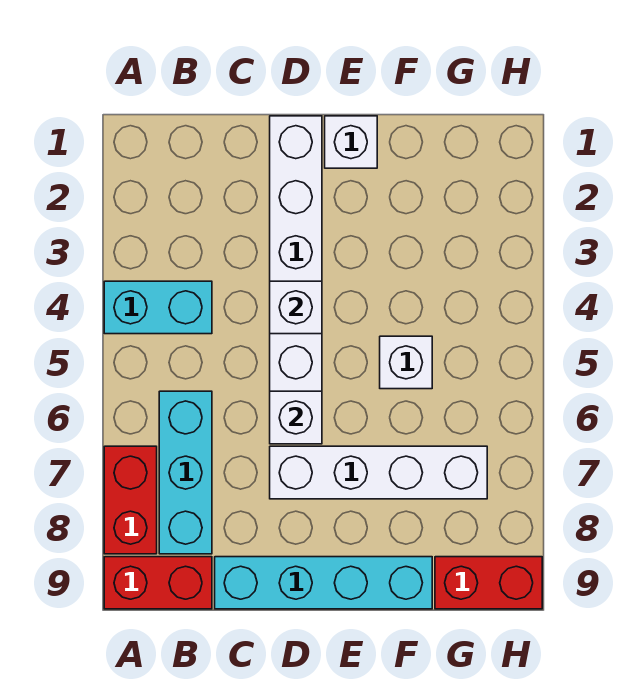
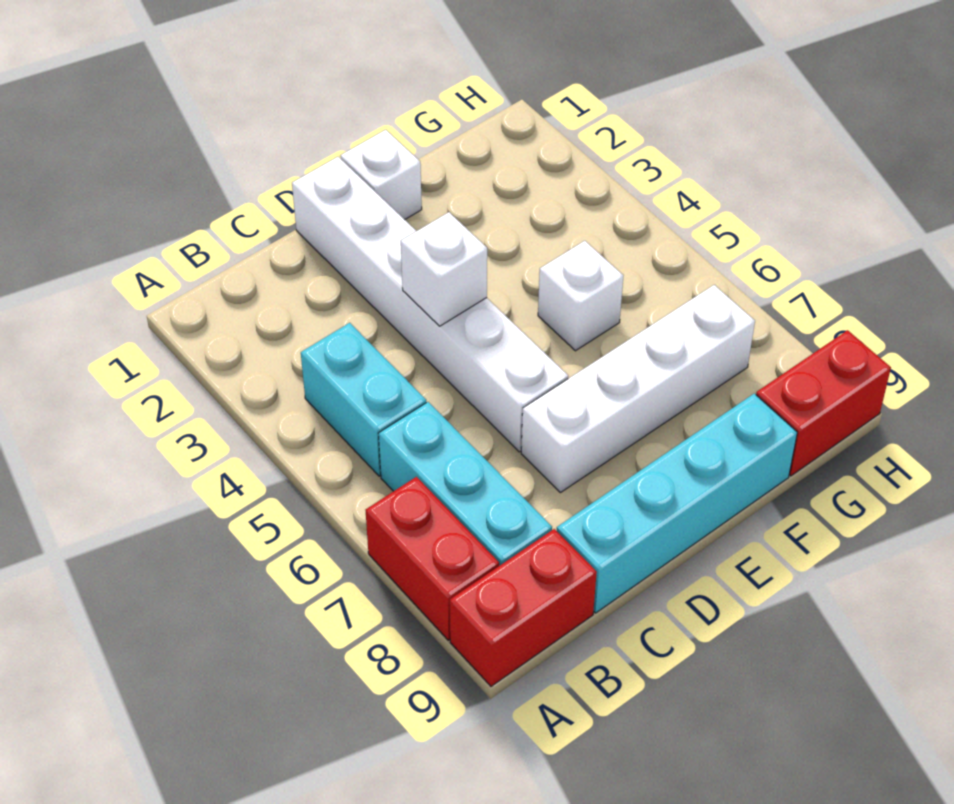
cyan brick A4:B4 level 1 -> cyan brick B4:B5 level 1
white brick D6 level 2 -> none

